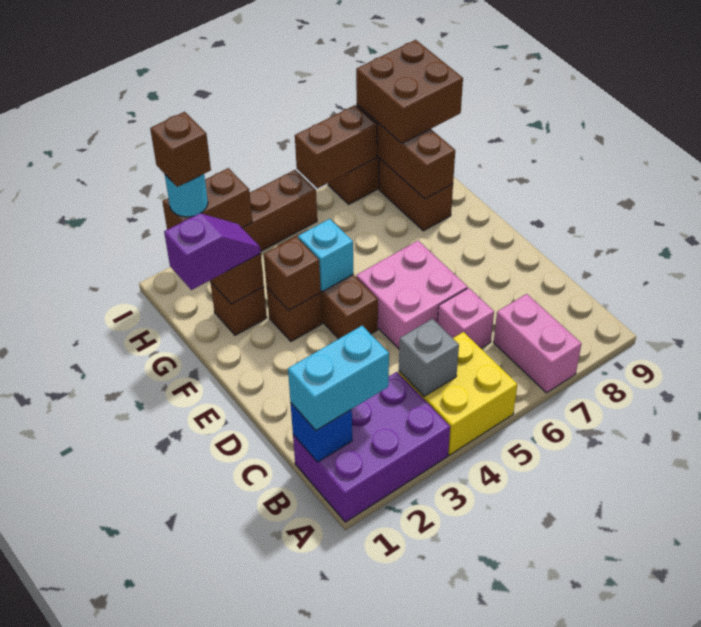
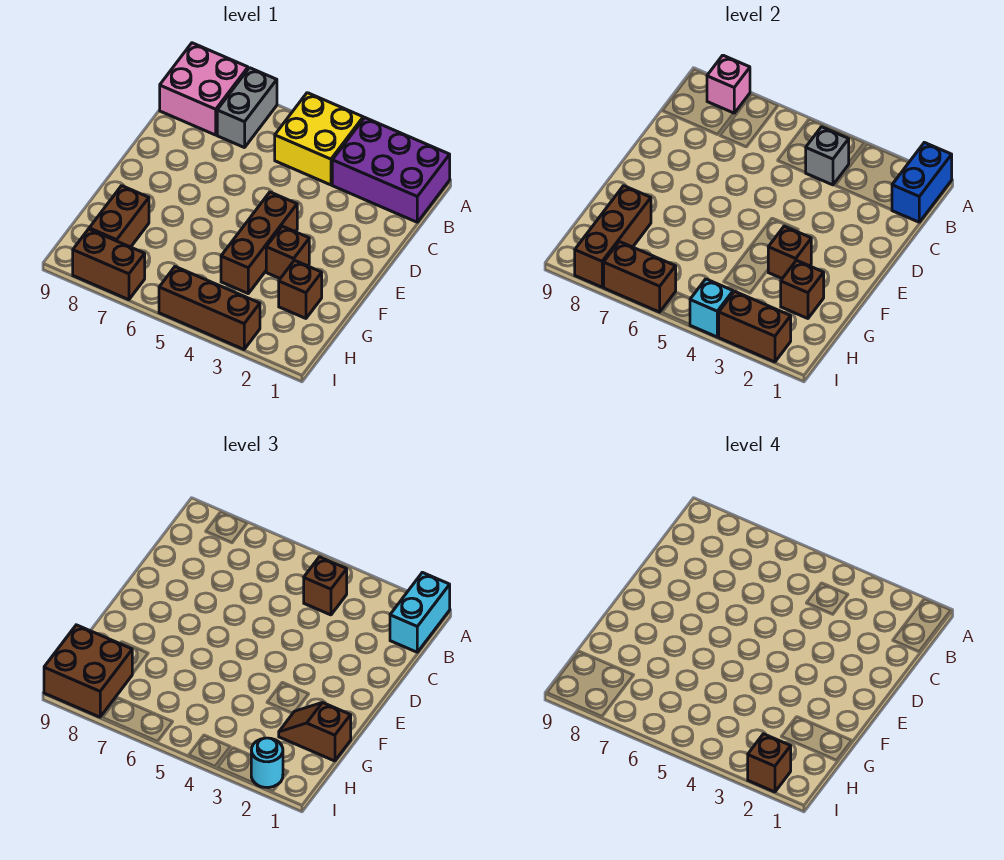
pink brick A7:B7 level 1 -> grey brick A7:B7 level 1
blue brick B1 level 2 -> blue brick A1:B1 level 2
cyan brick B1:B2 level 3 -> cyan brick A1:B1 level 3
none -> brown brick B4 level 3
pink brick C6 level 1 -> pink brick A8 level 2
pink brick D5:E6 level 1 -> pink brick A8:B9 level 1
cyan brick F4 level 2 -> cyan brick I4 level 2
purple slope G1:G2 level 3 top 1 -> brown slope G1:G2 level 3 top 1

